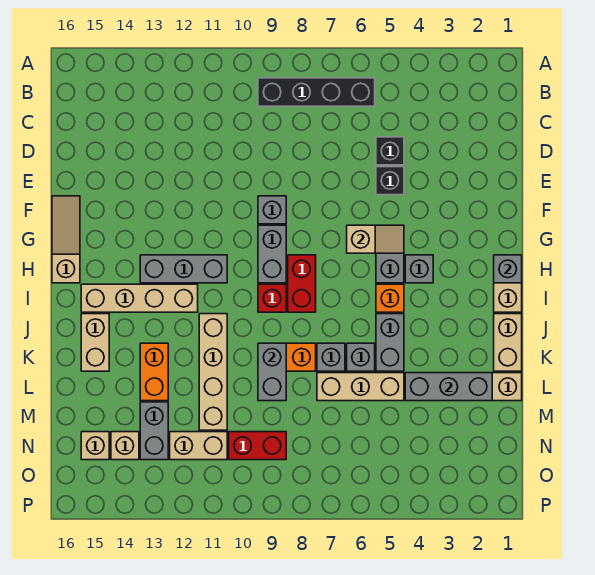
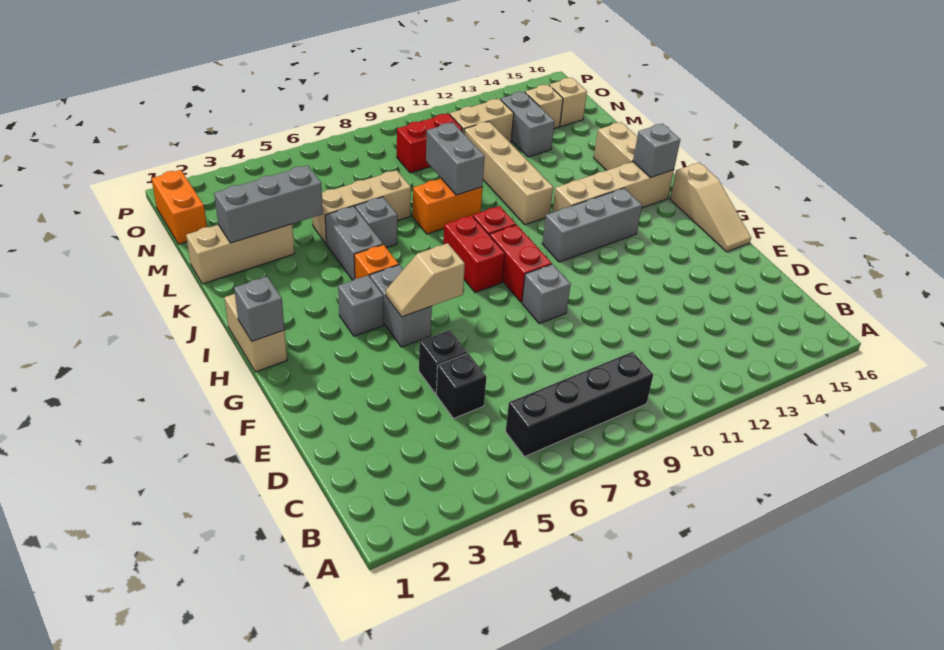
grey brick G9:H9 level 1 -> red brick G9:H9 level 1
tan brick J1:K1 level 1 -> none
grey brick K7 level 1 -> grey brick I15 level 2
orange brick K13:L13 level 1 -> orange brick N1:O1 level 1

